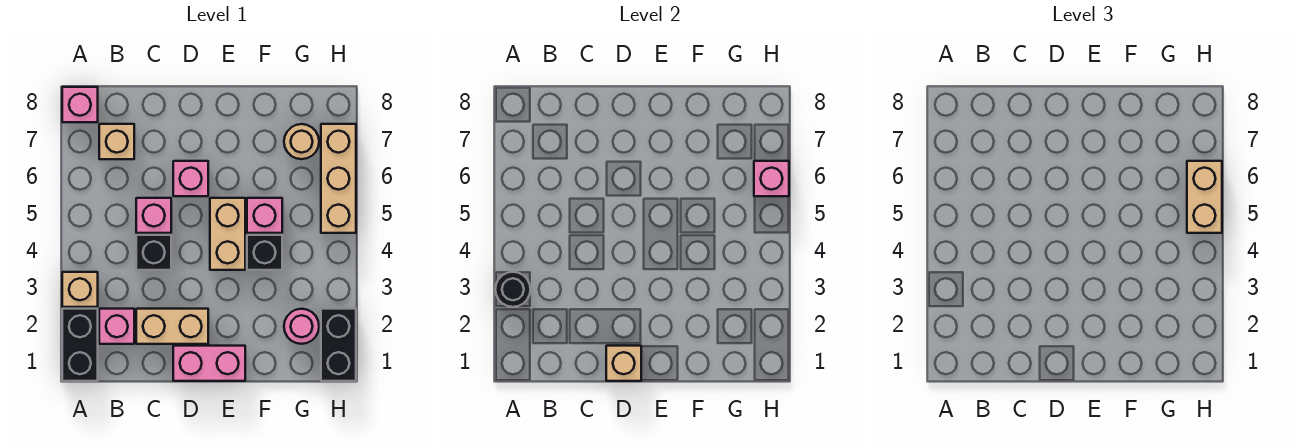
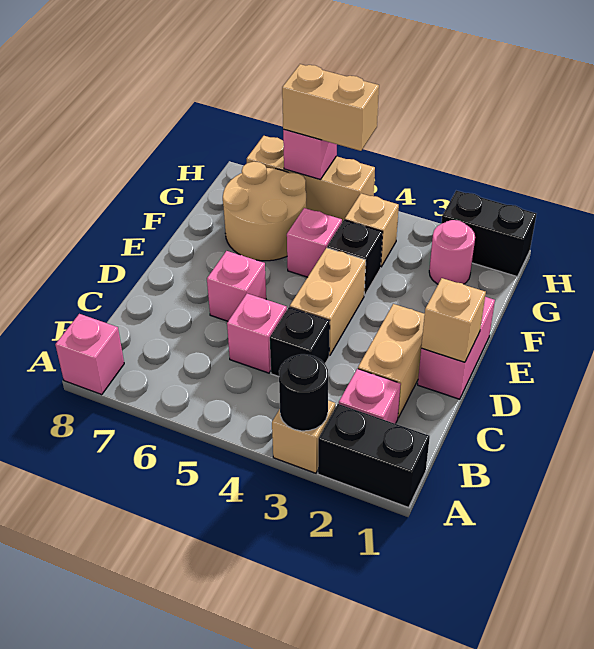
tan brick B7 level 1 -> tan brick G4 level 1
tan brick E4:E5 level 1 -> tan brick D4:E4 level 1
tan round brick G7 level 1 -> tan round brick F6:G7 level 1

